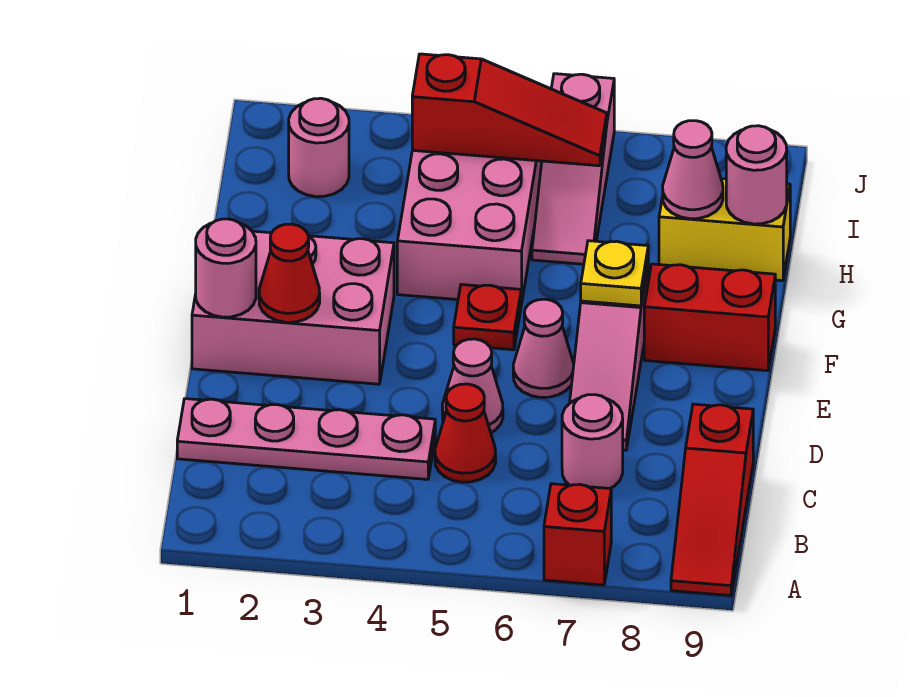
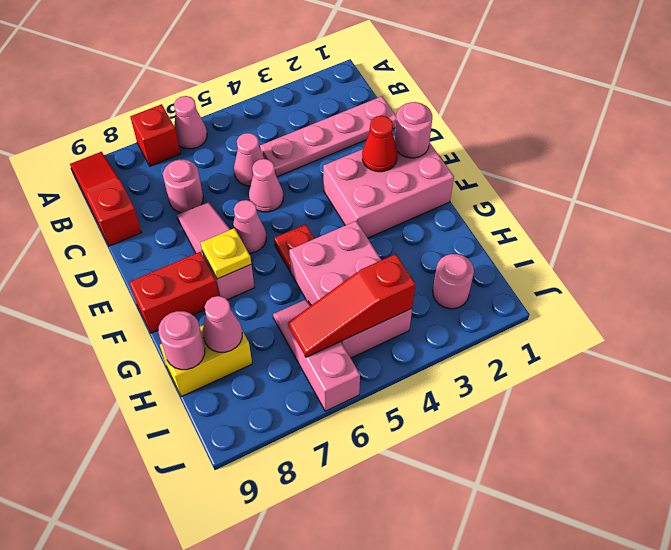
none -> pink cone A6 level 1
red cone C5 level 1 -> pink cone C5 level 1

